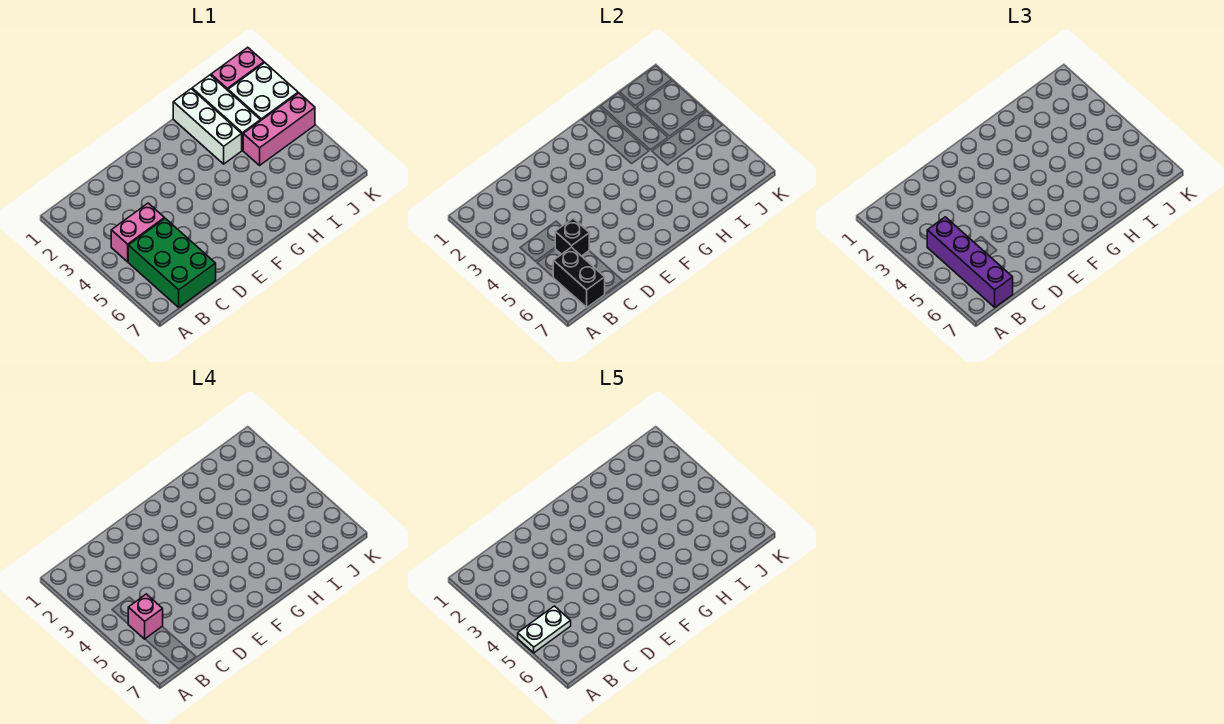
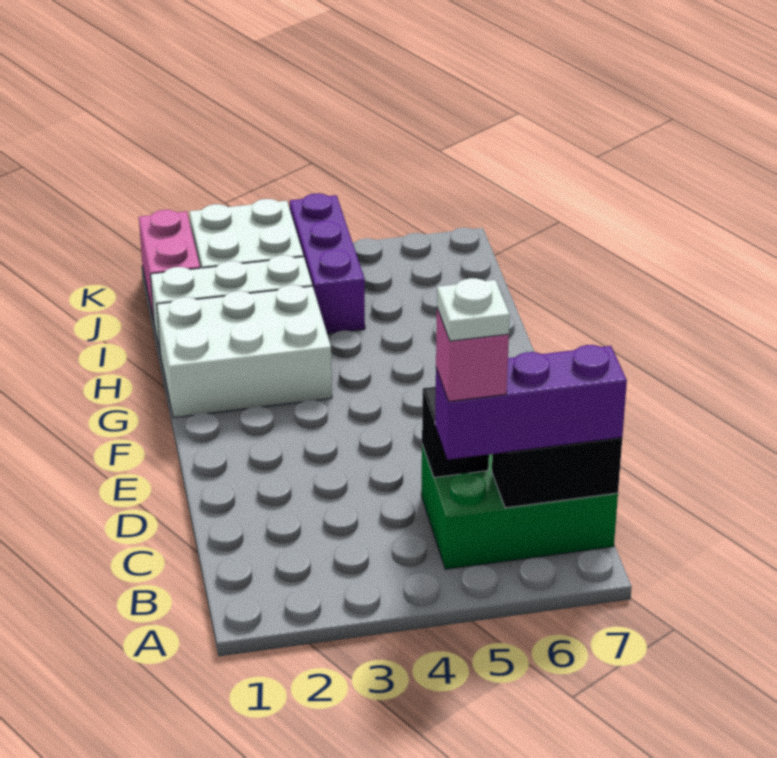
white plate A5:B5 level 5 -> white plate B5 level 5
pink brick B4:C4 level 1 -> none
purple brick B4:B7 level 3 -> purple brick B5:B7 level 3
white brick H1:H3 level 1 -> white brick G1:H3 level 1
pink brick I4:K4 level 1 -> purple brick I4:K4 level 1

